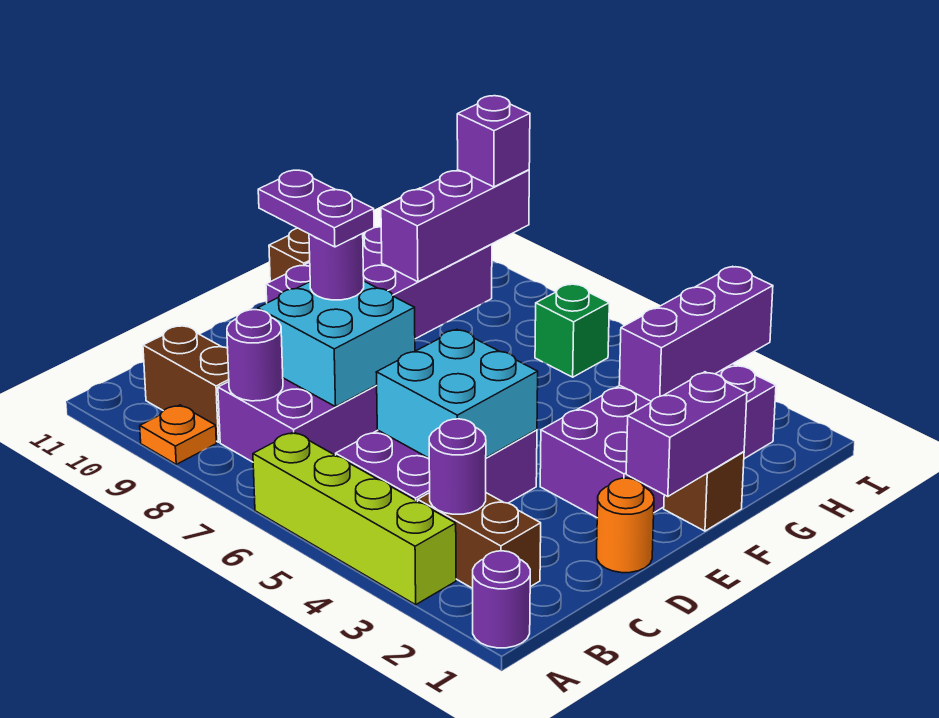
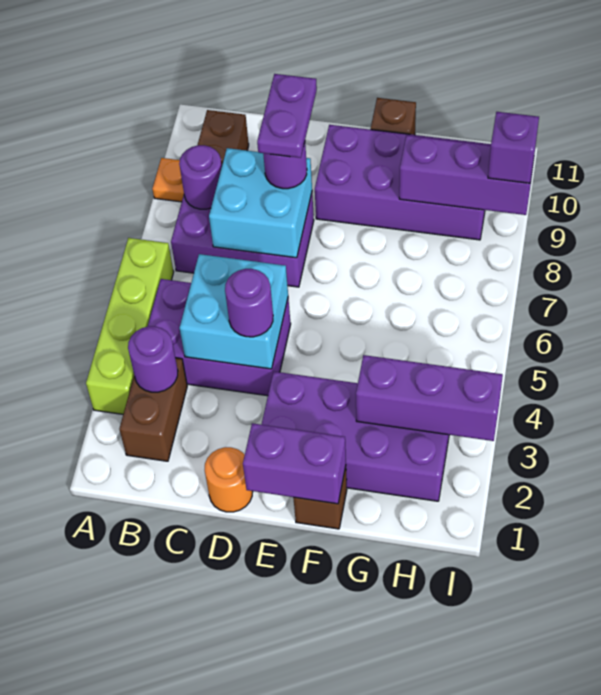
purple round brick A1 level 1 -> purple round brick D4 level 3
green brick H6 level 1 -> none

